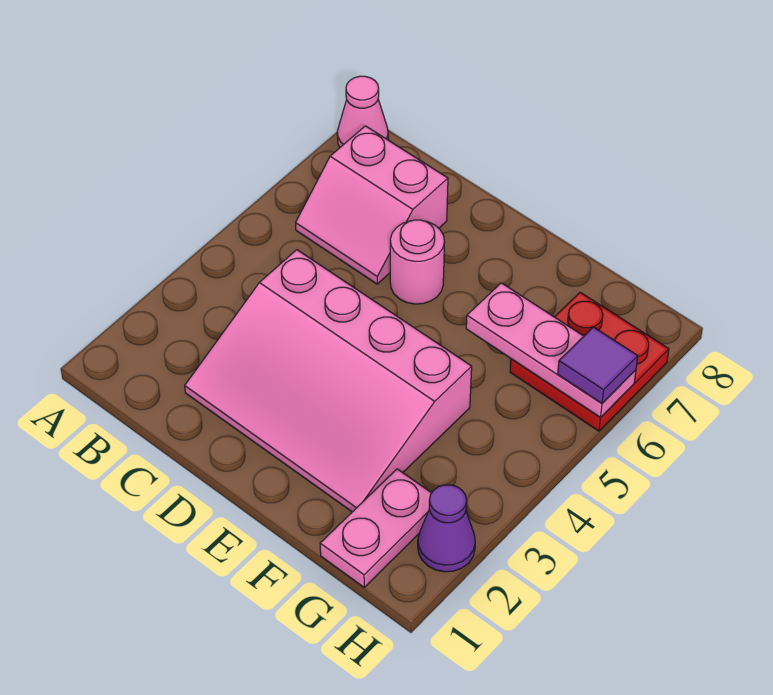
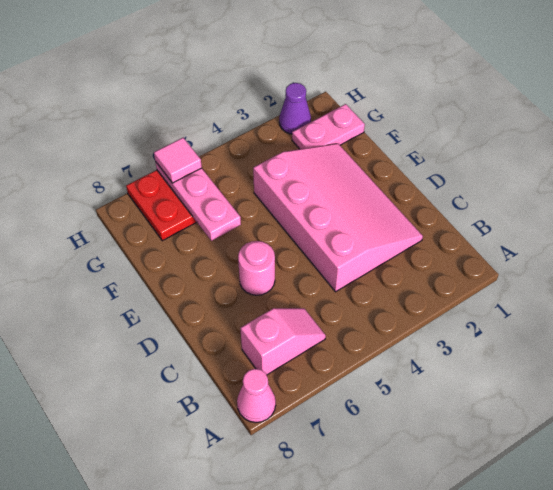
pink slope B6:C7 level 1 top 7 -> pink slope B6:B7 level 1 top 7
purple tile H6 level 3 -> pink tile H6 level 3

